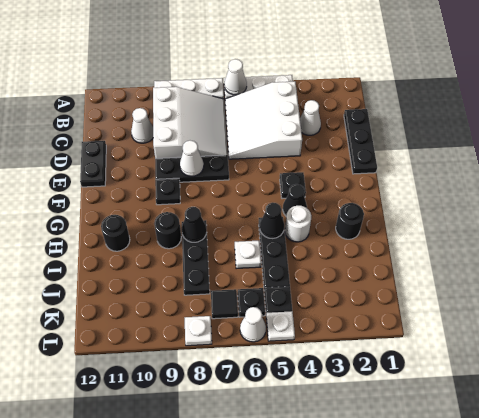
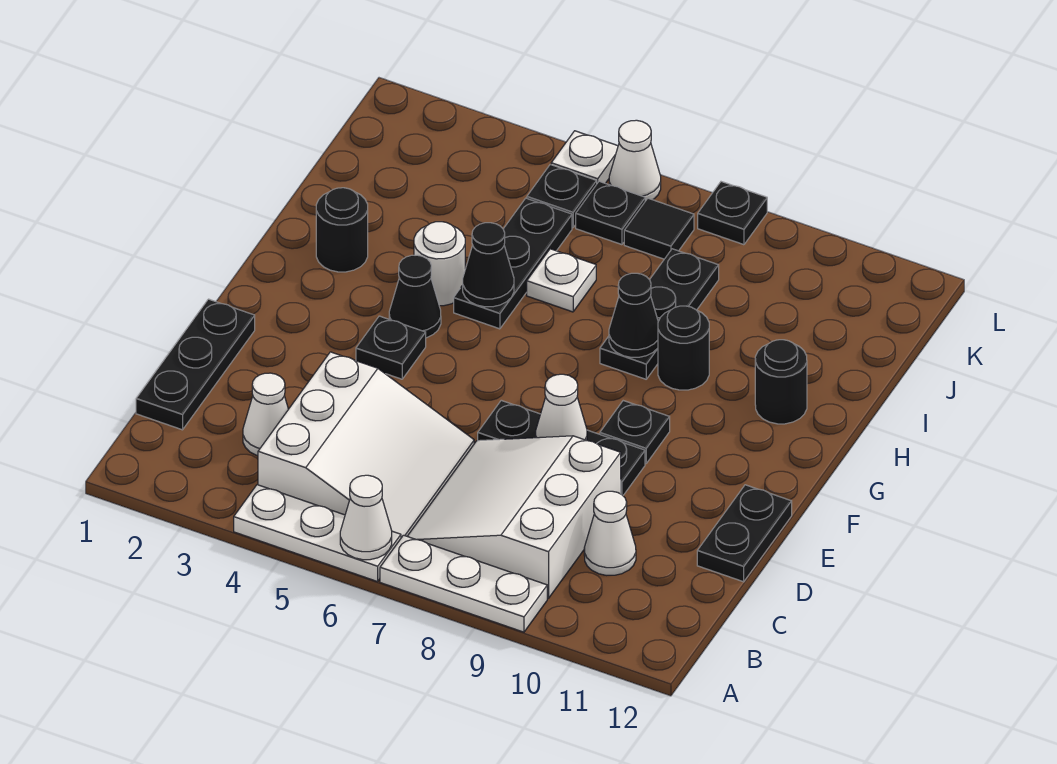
white plate L8 level 1 -> black plate L8 level 1

